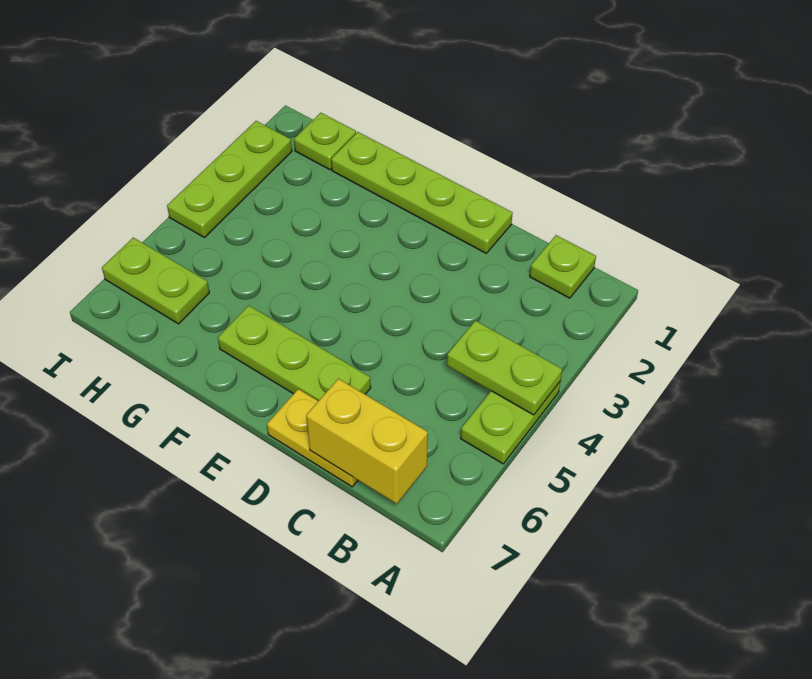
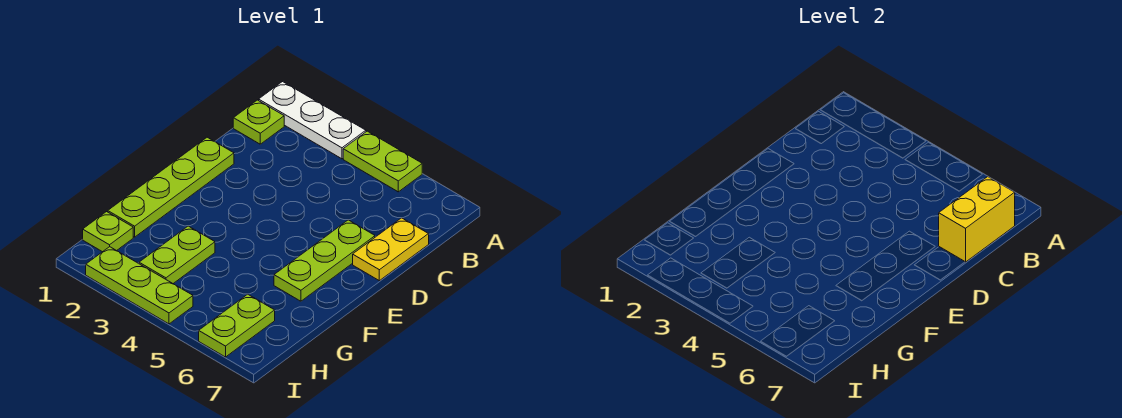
none -> white plate A1:A3 level 1
lime plate A4:B4 level 2 -> lime plate G3:H3 level 1

